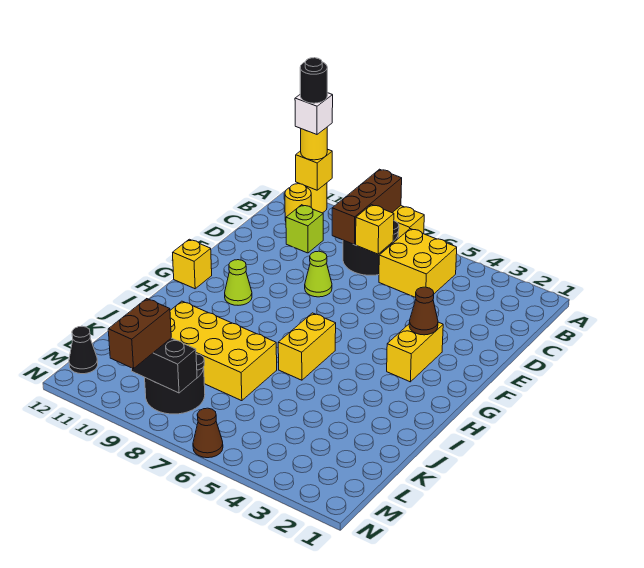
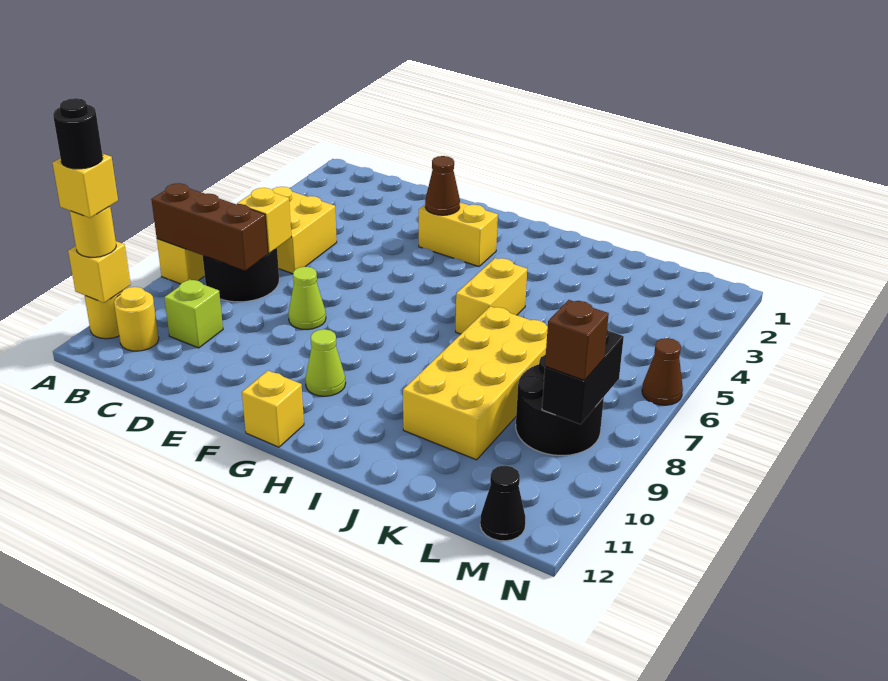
white brick A11 level 4 -> yellow brick A11 level 4
yellow brick H6:I6 level 1 -> yellow brick I5:I6 level 1
brown brick M9:N9 level 3 -> brown brick M9 level 3

